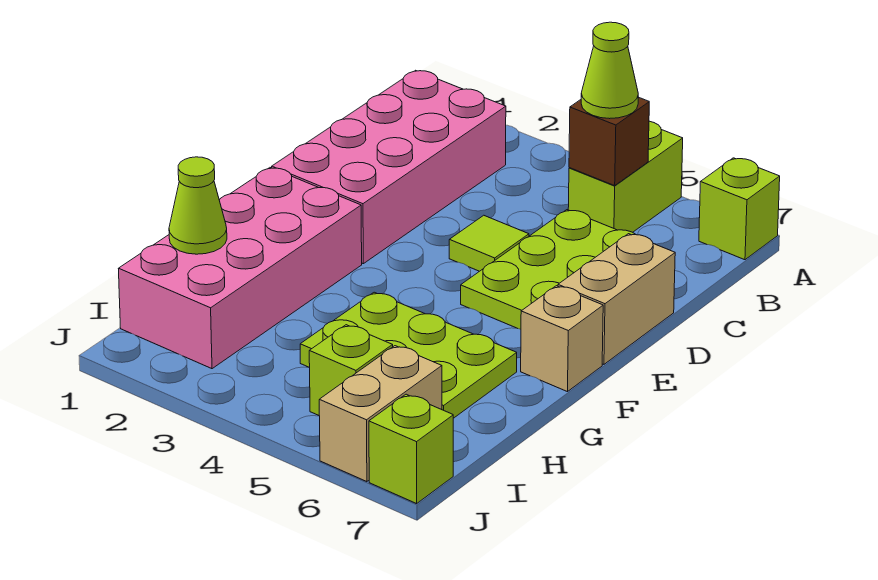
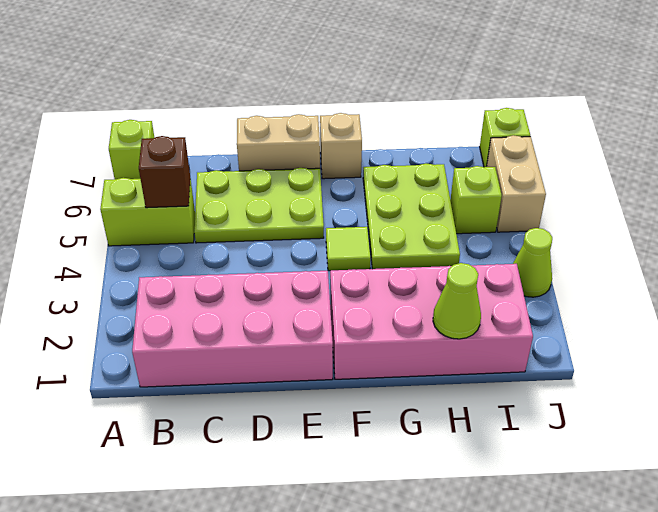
lime cone B5 level 3 -> lime cone J3 level 1
lime tile D4 level 1 -> lime tile F4 level 1
tan brick I6:J6 level 1 -> tan brick J5:J6 level 1

